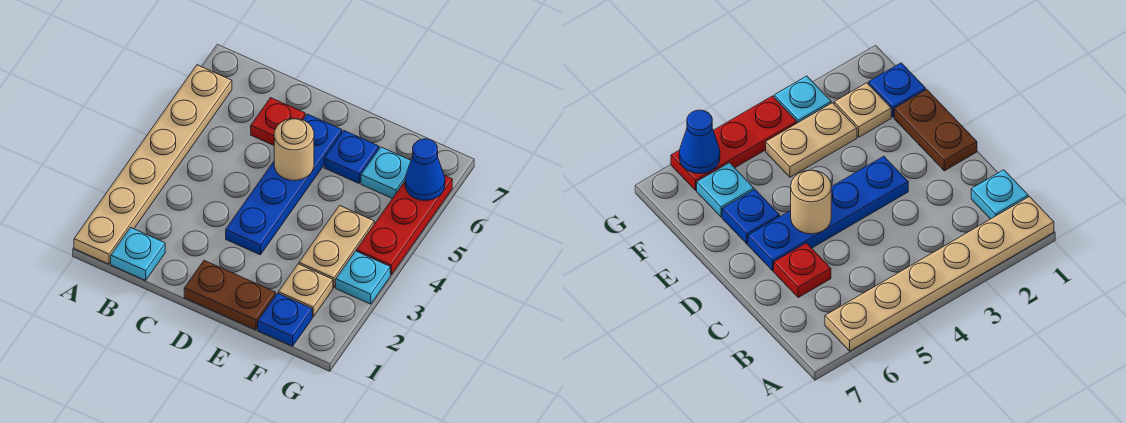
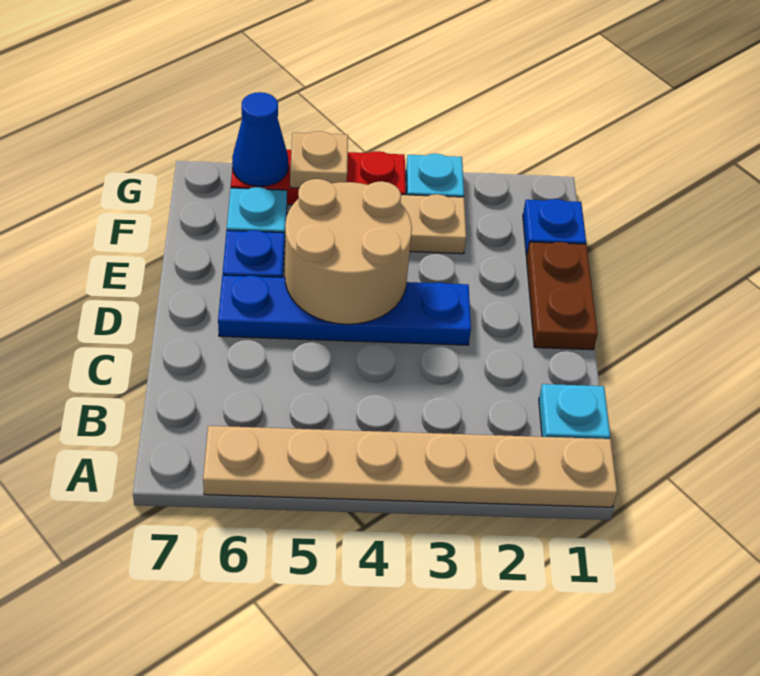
red plate C6 level 1 -> none
tan round brick D5 level 2 -> tan round brick D4:E5 level 2
tan plate F2 level 1 -> tan plate G5 level 2

